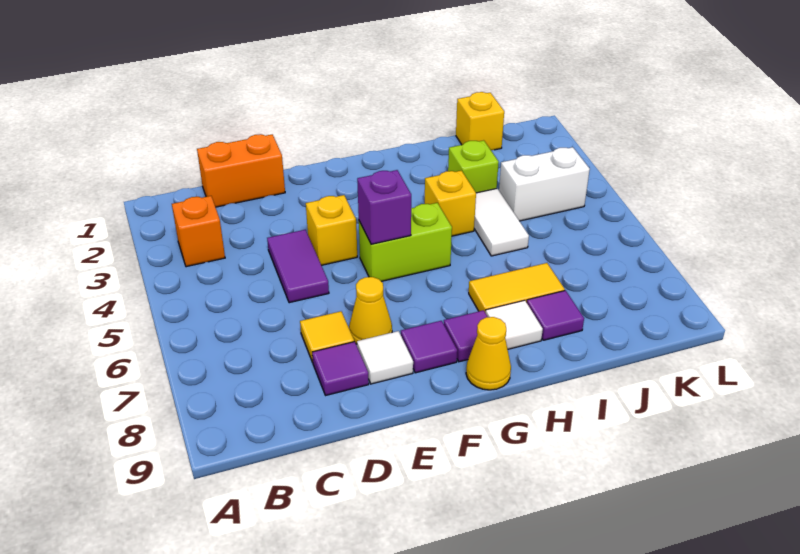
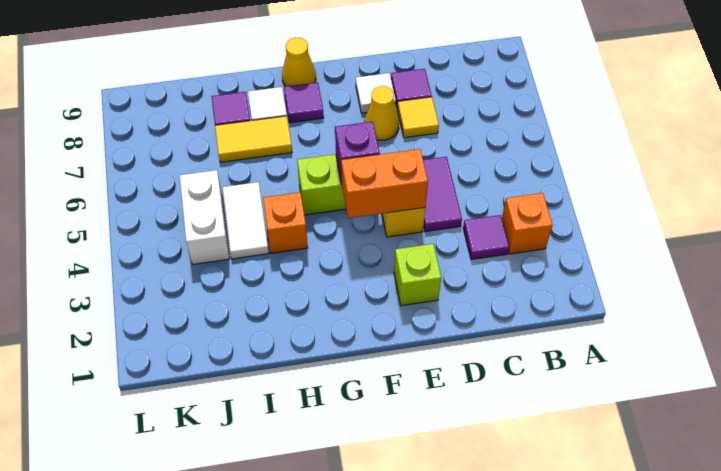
orange brick C1:D1 level 1 -> orange brick E4:F4 level 2
purple tile F8 level 1 -> purple tile C3 level 1
yellow brick H4 level 1 -> orange brick H4 level 1
lime brick I3 level 1 -> lime brick E2 level 1
yellow brick J1 level 1 -> none
white brick J4:K4 level 1 -> white brick J4:J5 level 1

